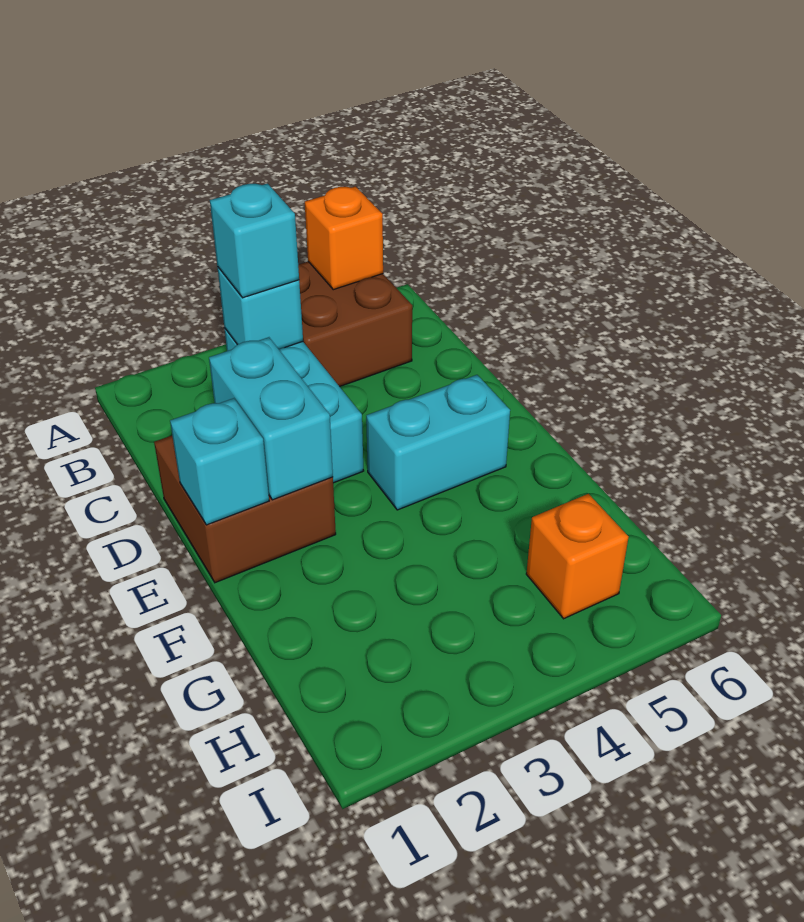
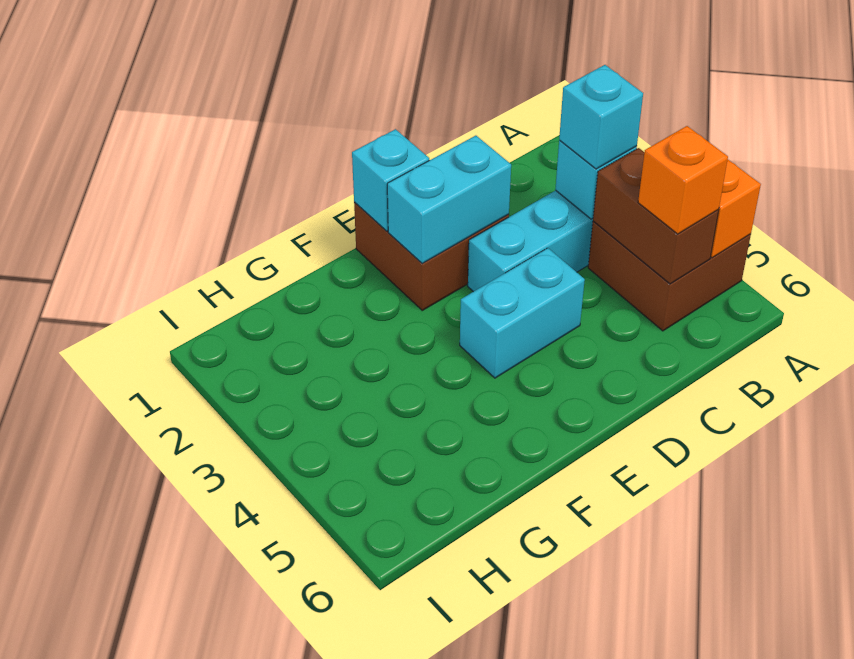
none -> brown brick B4:B5 level 2
cyan brick E4:E5 level 1 -> cyan brick D4:E4 level 1
orange brick H5 level 1 -> orange brick B5 level 3

